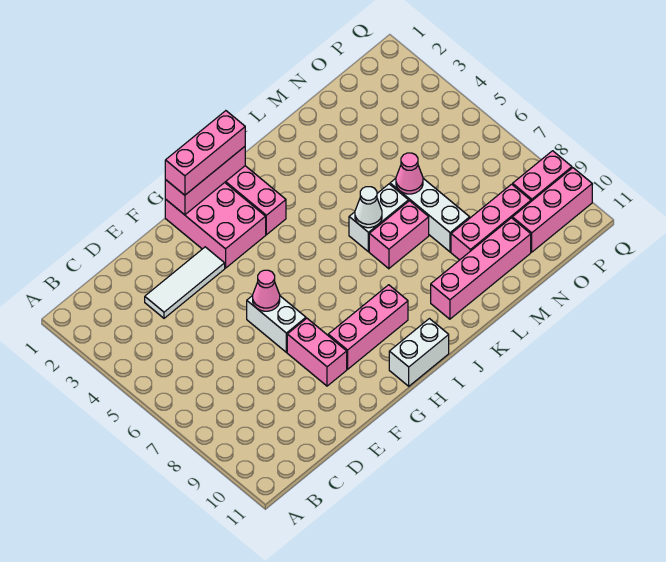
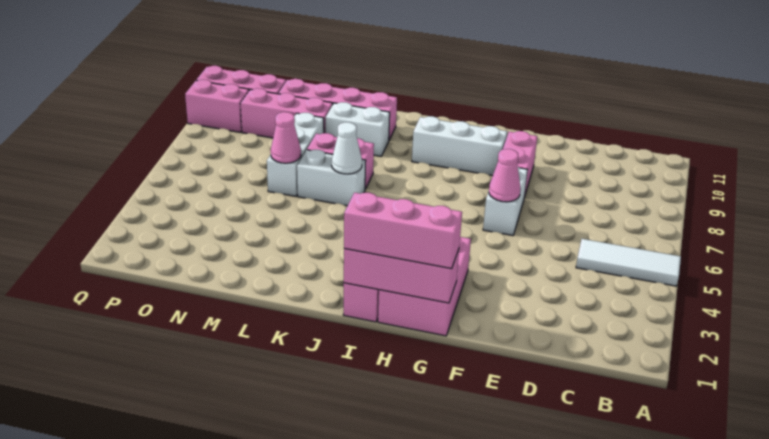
white tile D3:F3 level 1 -> white tile A5:C5 level 1
pink brick G9:I9 level 1 -> white brick G9:I9 level 1
white brick H11:I11 level 1 -> white brick K9:L9 level 1

